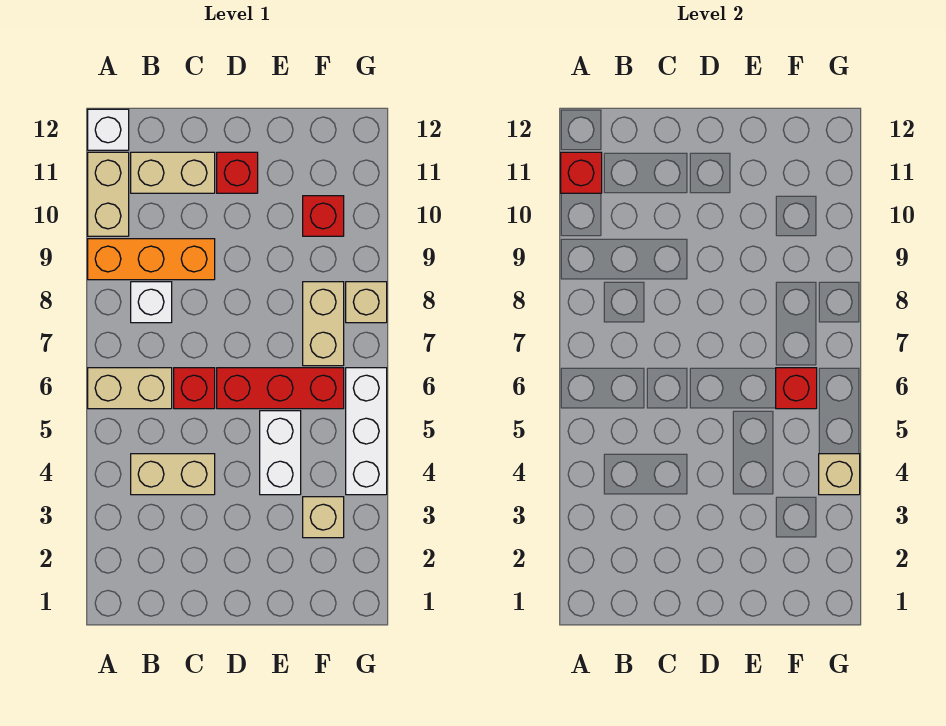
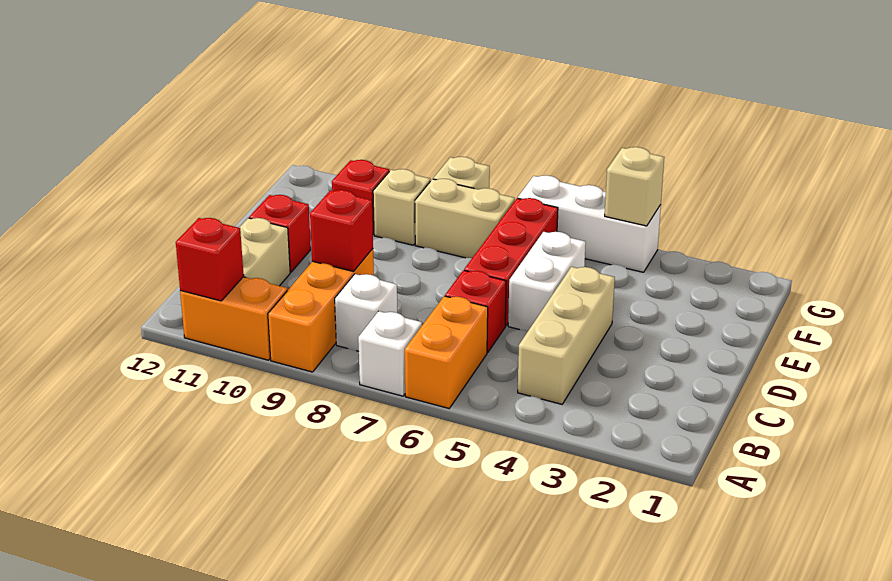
tan brick A6:B6 level 1 -> orange brick A6:B6 level 1
tan brick A10:A11 level 1 -> orange brick A10:A11 level 1
white brick A12 level 1 -> white brick A7 level 1
tan brick B4:C4 level 1 -> tan brick B4:D4 level 1
white brick E4:E5 level 1 -> white brick D5:E5 level 1
tan brick F3 level 1 -> tan brick F9 level 1
red brick F6 level 2 -> red brick C9 level 2

